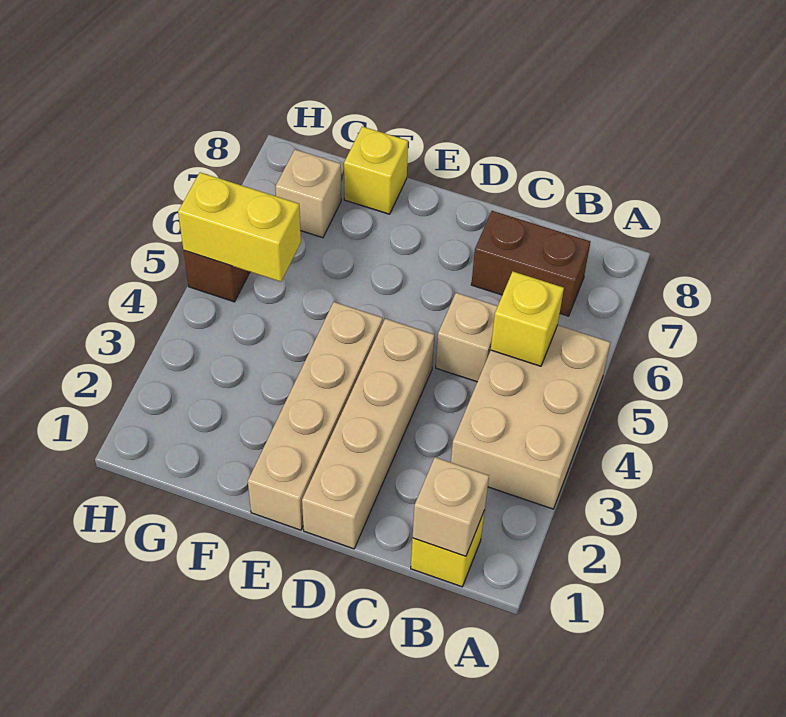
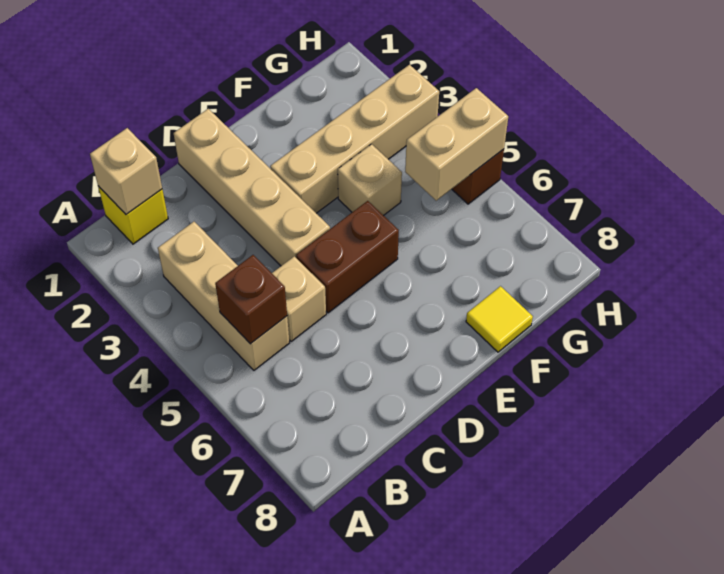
tan brick A3:B5 level 1 -> tan brick B3:B5 level 1
yellow brick B5 level 2 -> brown brick B5 level 2
brown brick B7:C7 level 1 -> brown brick D5:E5 level 1
tan brick E1:E4 level 1 -> tan brick E3:H3 level 1
yellow brick F8 level 1 -> yellow tile F8 level 1
yellow brick G5:H5 level 2 -> tan brick G5:H5 level 2
tan brick G7 level 1 -> tan brick F4 level 1

